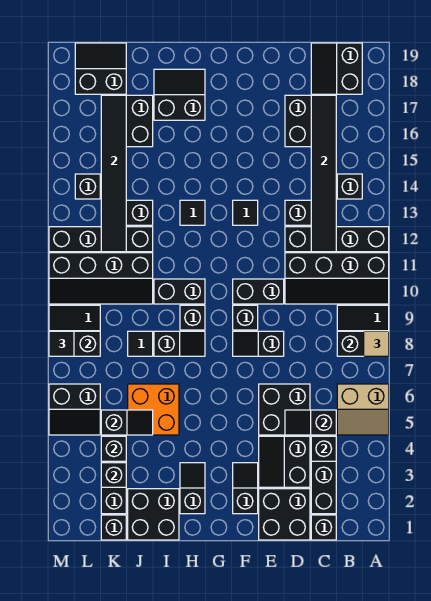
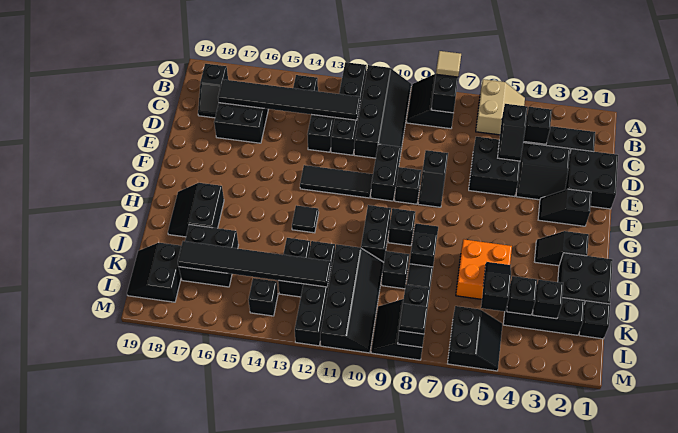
black slope B18:C19 level 1 top B -> black slope B18:C18 level 1 top B
black brick C1 level 1 -> black brick J9 level 1
black tile F13 level 1 -> black tile F11:F13 level 1

